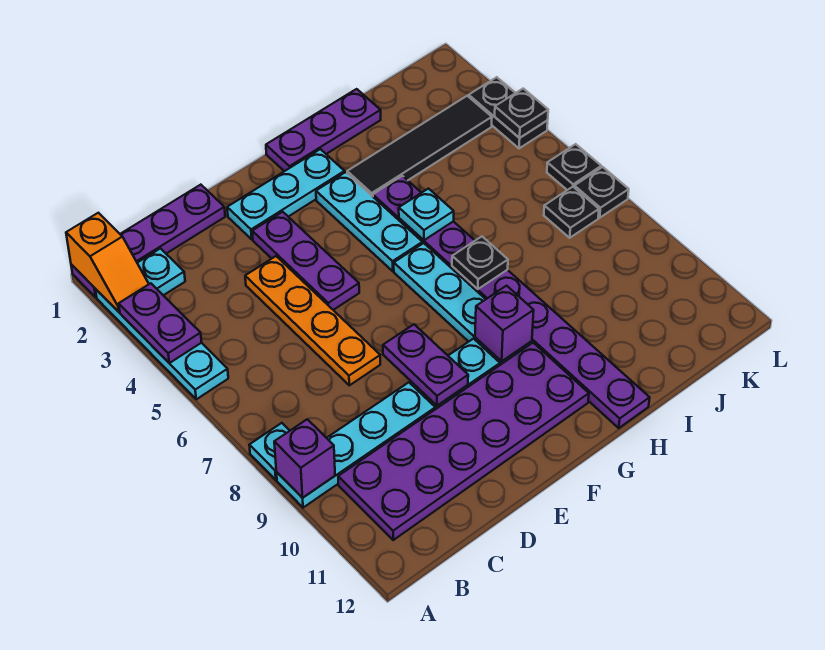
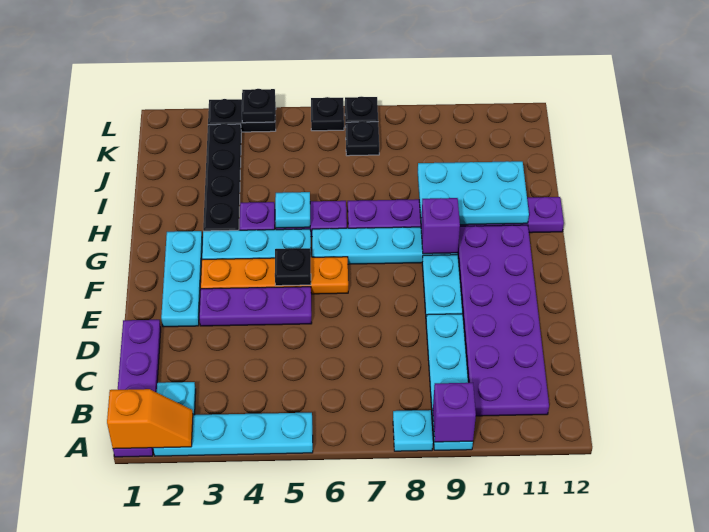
purple plate A3:A4 level 2 -> none
orange plate D4:D7 level 1 -> orange plate F3:F6 level 1
purple plate E8:E9 level 2 -> none
purple plate G1:I1 level 1 -> none
black tile H3:K3 level 1 -> black plate H3:K3 level 1
black plate H7 level 2 -> black plate F5 level 2
none -> cyan plate H9:I11 level 2

